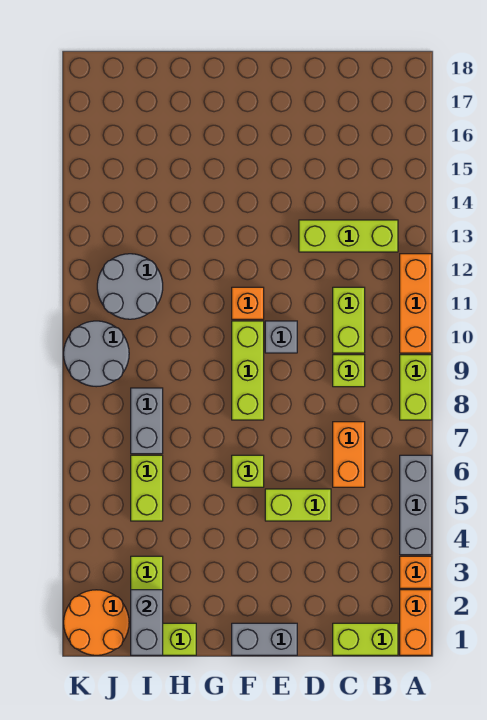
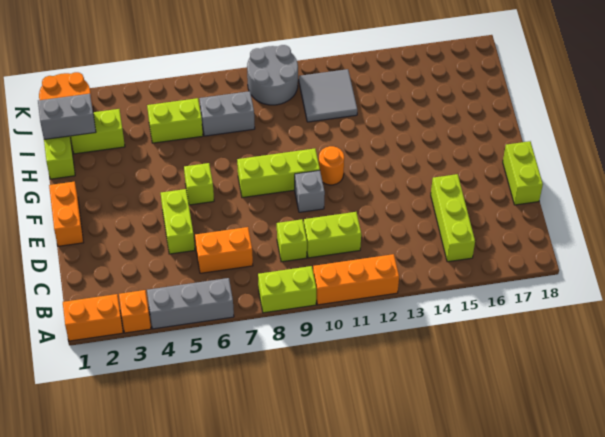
lime brick B1:C1 level 1 -> lime brick D18:E18 level 1
lime brick B13:D13 level 1 -> lime brick B15:D15 level 1
grey brick E1:F1 level 1 -> orange brick E1:F1 level 1
orange brick F11 level 1 -> orange round brick F11 level 1
grey round brick I11:J12 level 1 -> grey tile I11:J12 level 1

